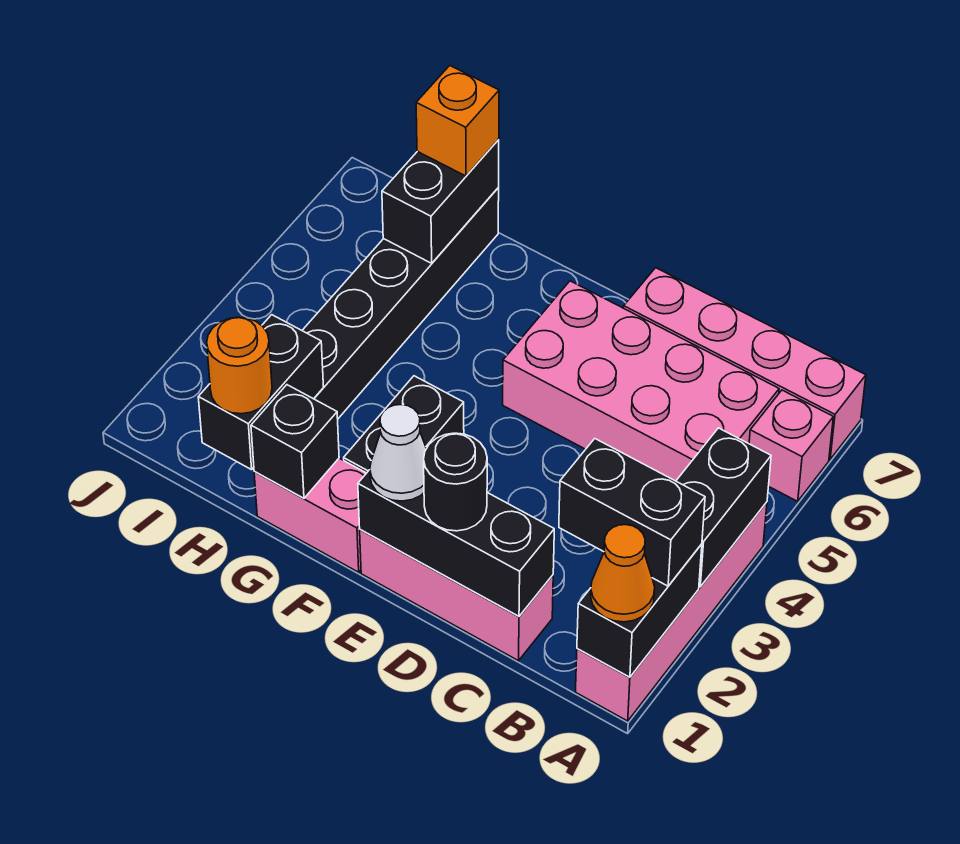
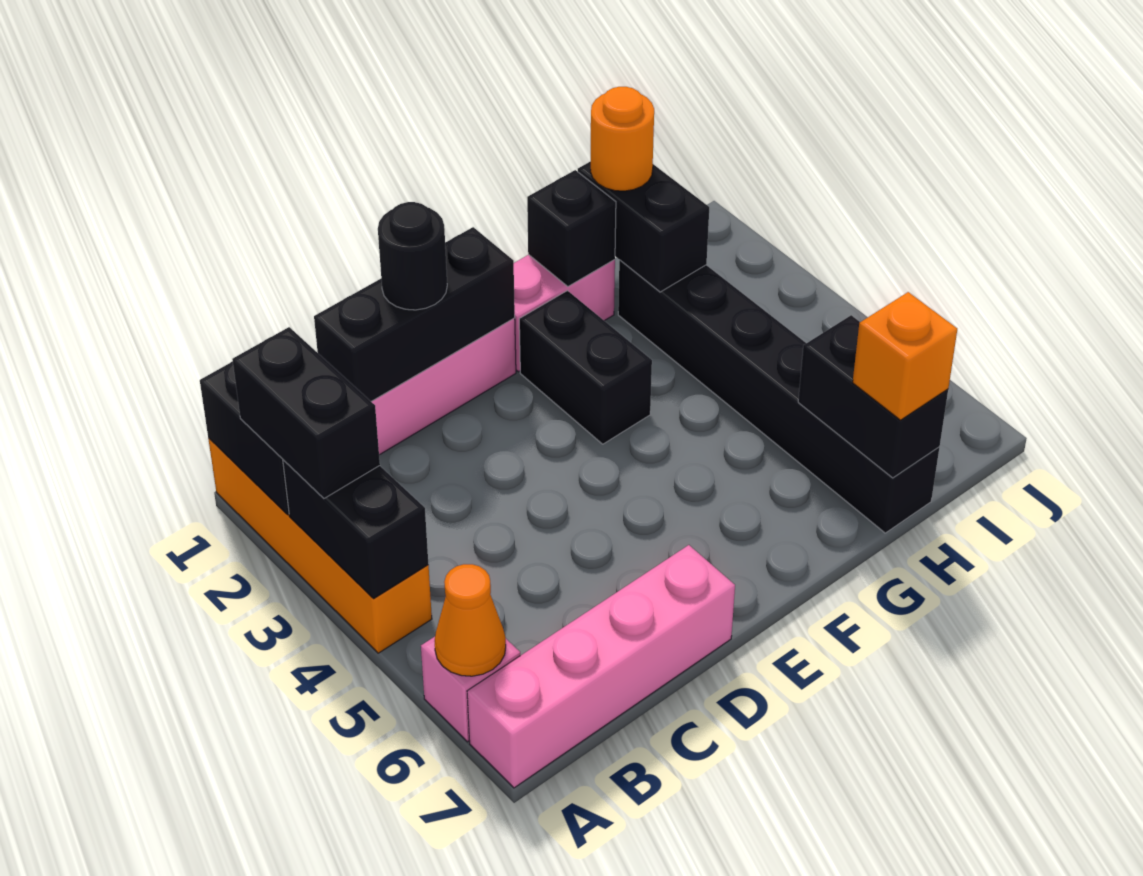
pink brick A1:A4 level 1 -> orange brick A1:A4 level 1
orange cone A1 level 3 -> orange cone A6 level 2
black brick A2:B2 level 3 -> black brick A2:A3 level 3
pink brick B5:E6 level 1 -> none
white cone E1 level 3 -> none

